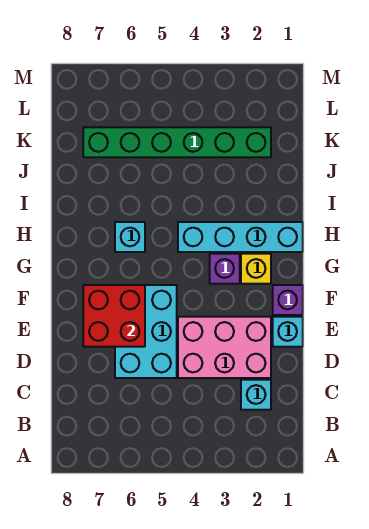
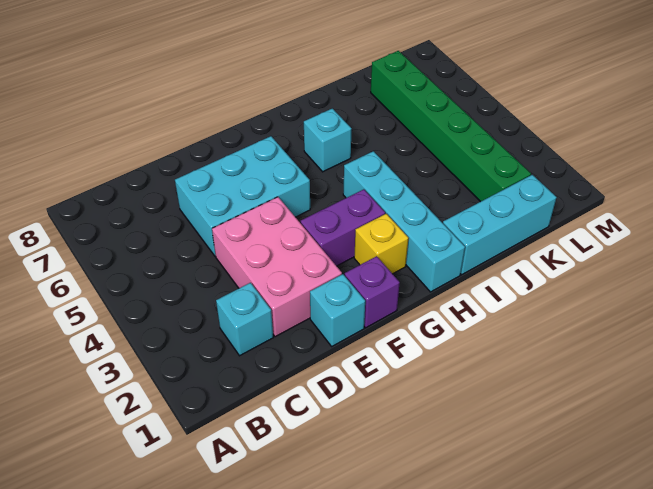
red brick E6:F7 level 2 -> none
purple brick G3 level 1 -> purple brick F3:G3 level 1
none -> cyan brick I1:K1 level 1

